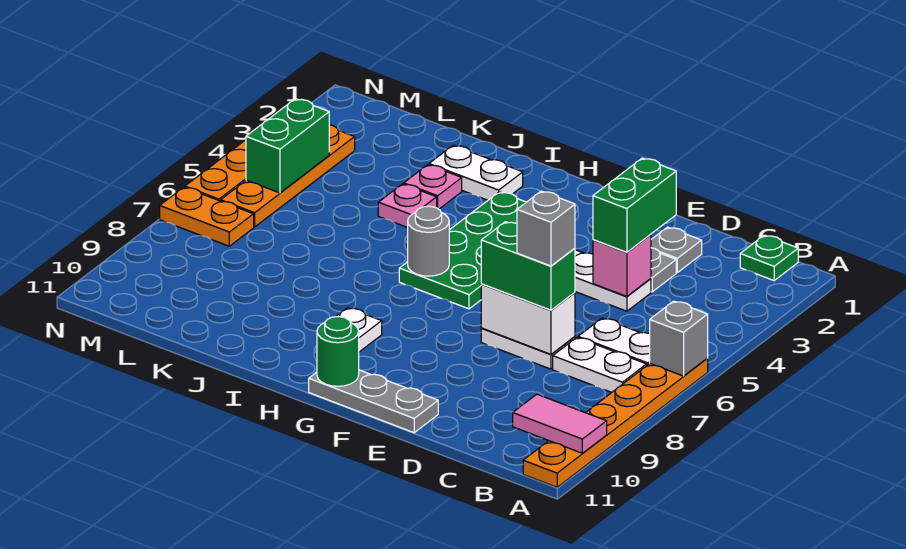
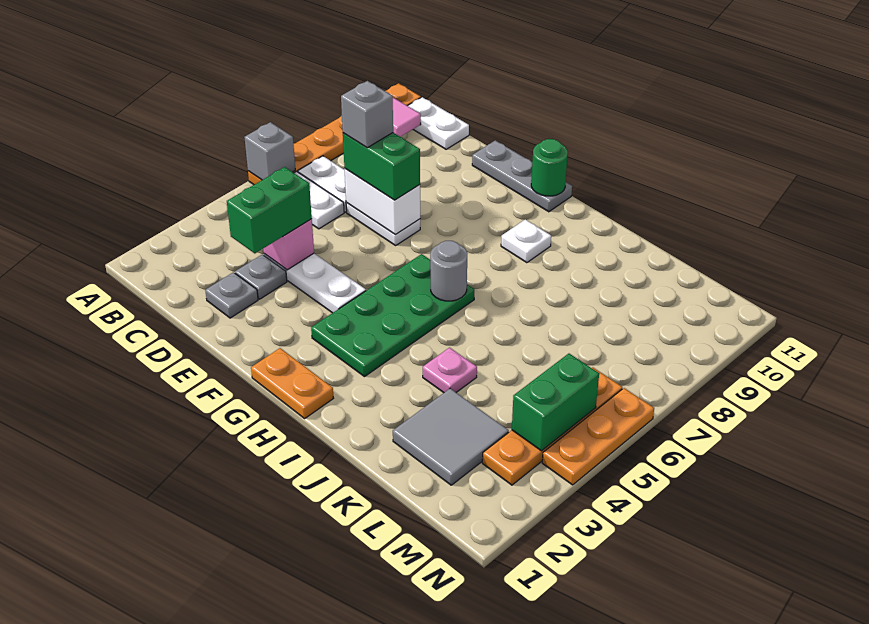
green plate B1 level 1 -> none
white plate I2:J2 level 1 -> white plate B11:C11 level 1
pink plate J3 level 1 -> none
none -> grey tile K2:L3 level 1
orange plate M7:N7 level 1 -> orange plate G1:H1 level 1

